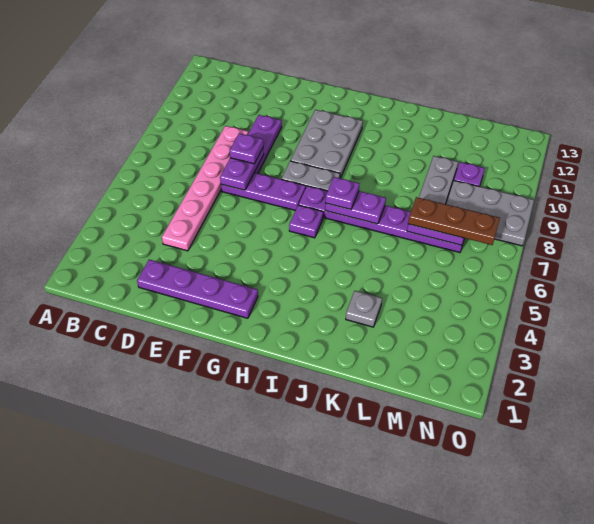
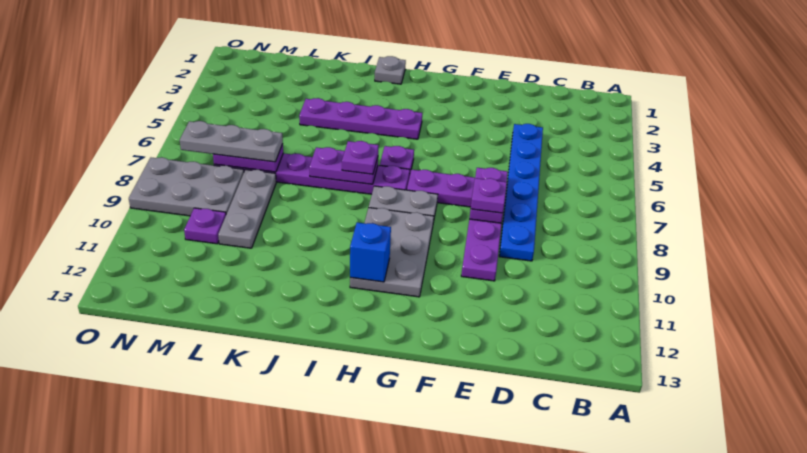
purple plate D2:G2 level 1 -> purple plate H4:K4 level 1
pink plate D4:D9 level 1 -> blue plate D4:D9 level 1
none -> blue brick H11 level 2
grey plate K3 level 1 -> grey plate I1 level 1
brown plate L7:N7 level 3 -> grey plate L7:N7 level 3

